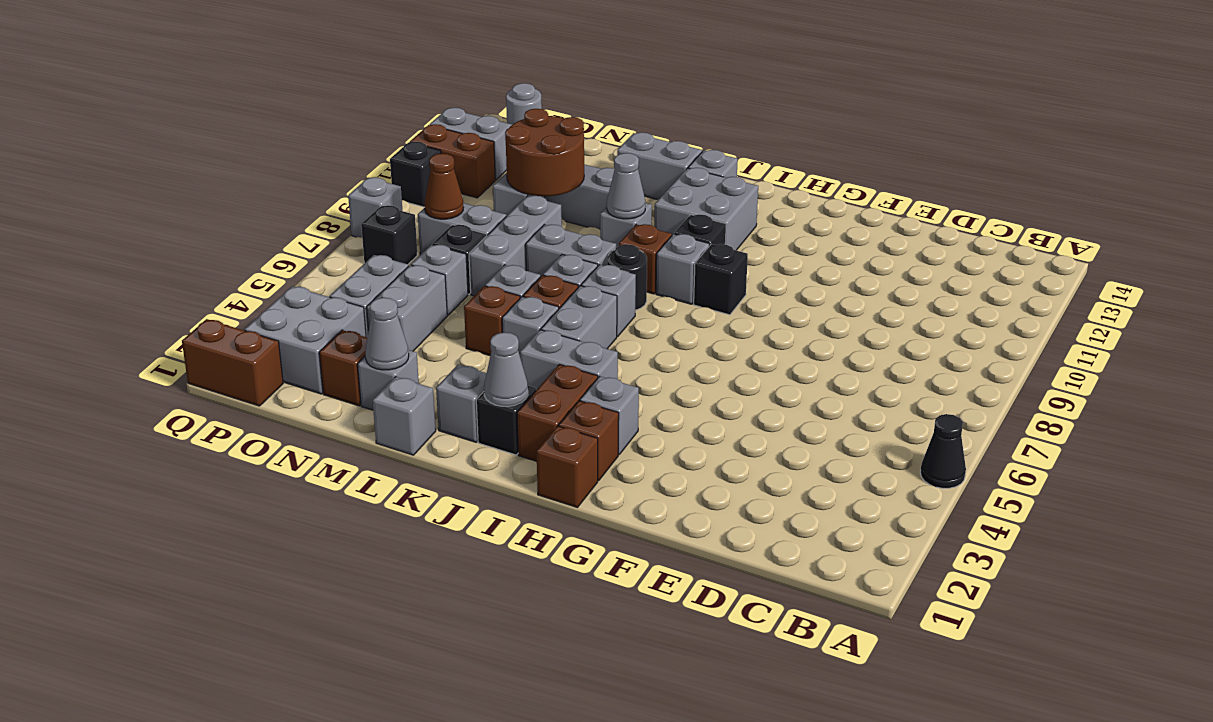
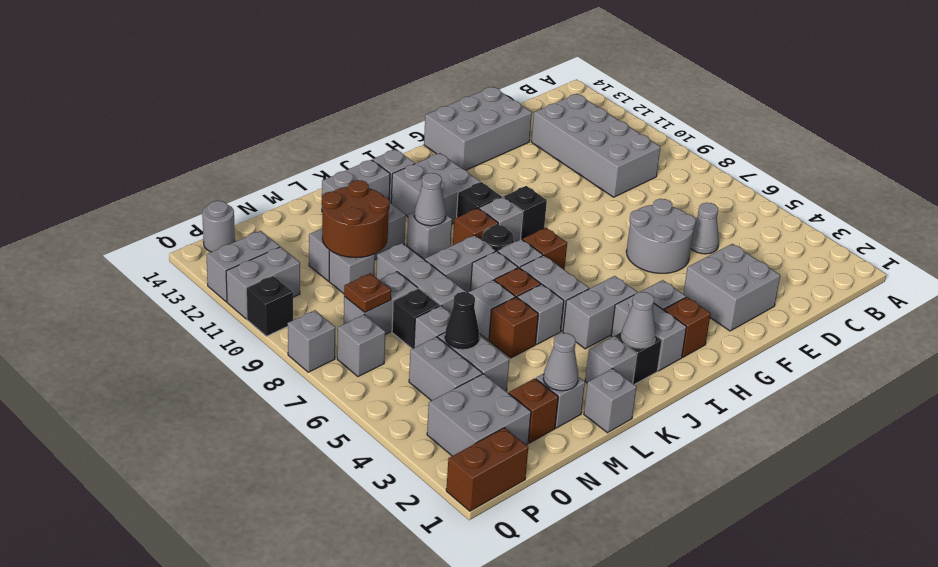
black cone A5 level 1 -> black cone N5 level 2
none -> grey brick C9:D12 level 1
none -> grey cone D5 level 1
none -> grey brick E2:F3 level 1
none -> grey round brick E5:F6 level 1
none -> grey brick E13:G14 level 1
brown brick H1 level 1 -> brown brick I7 level 1
brown brick I2:I3 level 1 -> grey brick I2:I3 level 1
brown cone O8 level 2 -> brown plate O8 level 2
black brick P7 level 1 -> grey brick P7 level 1
brown brick P11:Q11 level 1 -> grey brick P11:Q11 level 1

